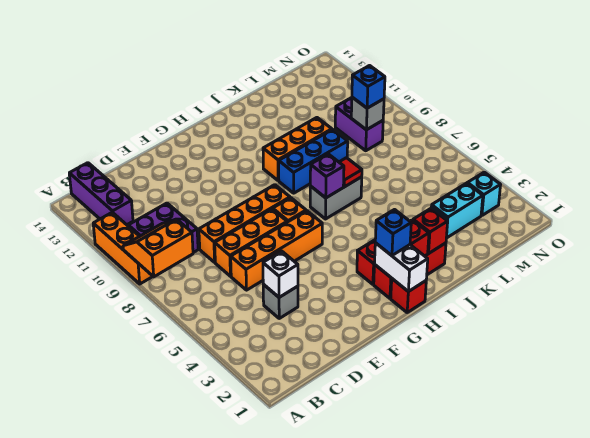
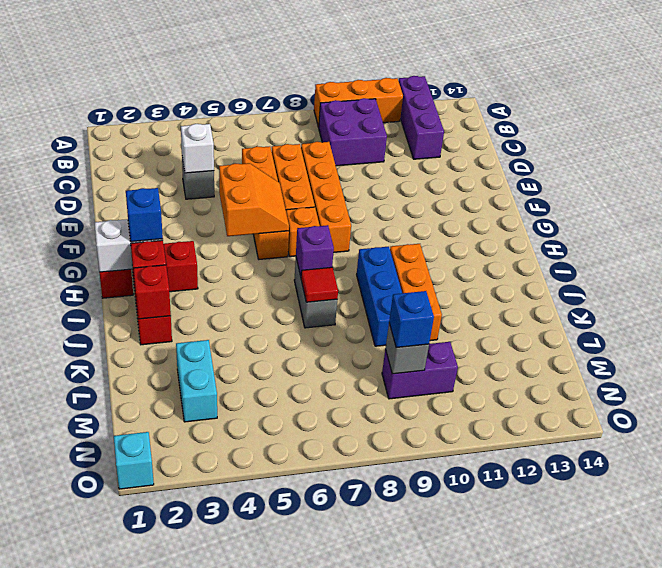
orange slope A8:B9 level 2 top 8 -> orange slope F5:G6 level 2 top 5
purple brick B12:B14 level 1 -> purple brick A12:C12 level 1
cyan brick N3 level 1 -> cyan brick O1 level 1

